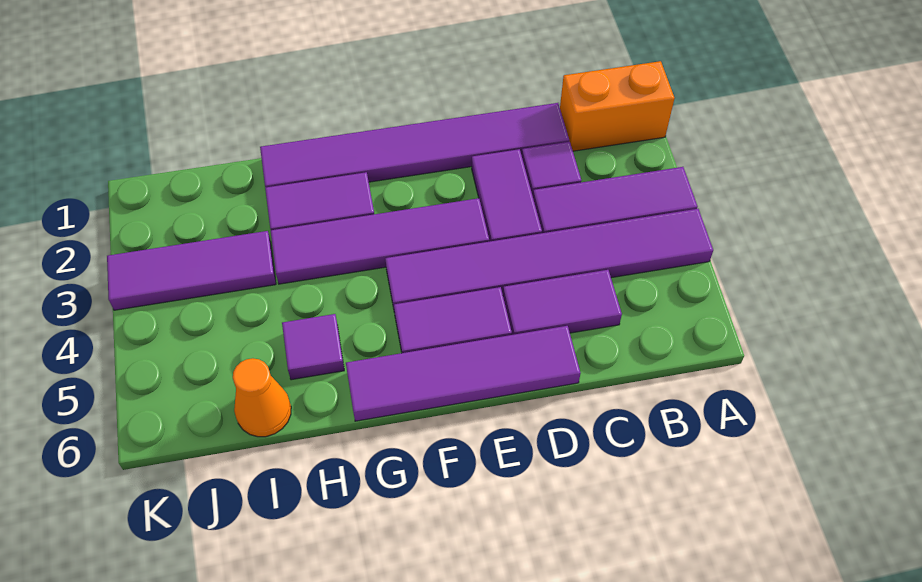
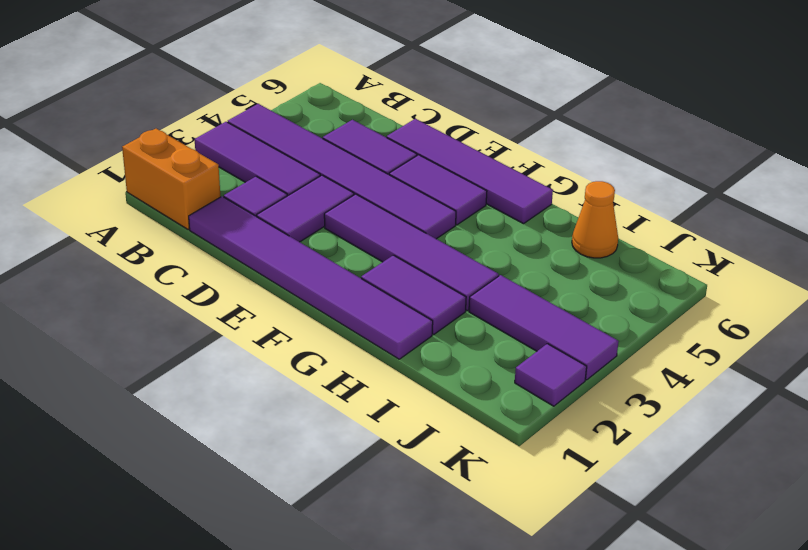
purple tile H5 level 1 -> purple tile K2 level 1

